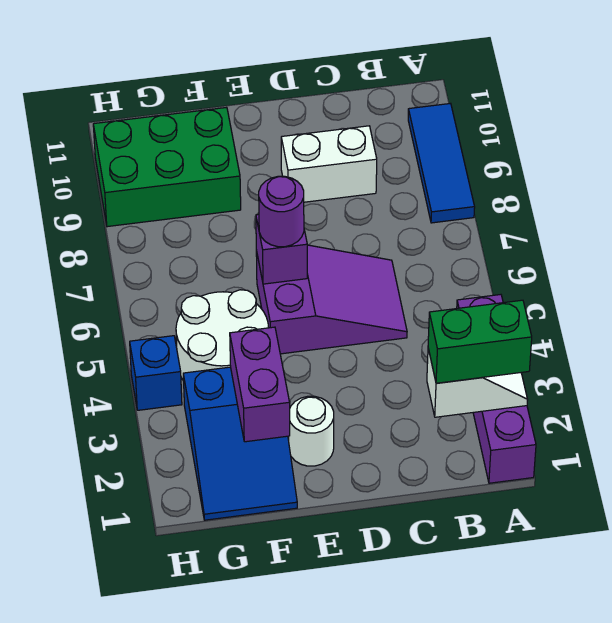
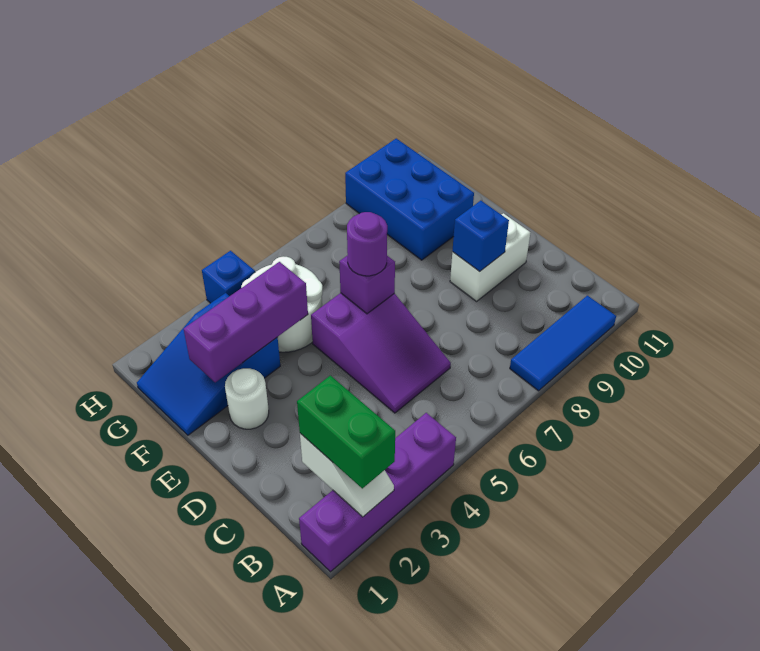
white brick C9:D9 level 1 -> white brick D9:D10 level 1
none -> blue brick D9 level 2
purple brick F2:F3 level 2 -> purple brick F2:F4 level 2
green brick F9:H10 level 1 -> blue brick F9:H10 level 1

